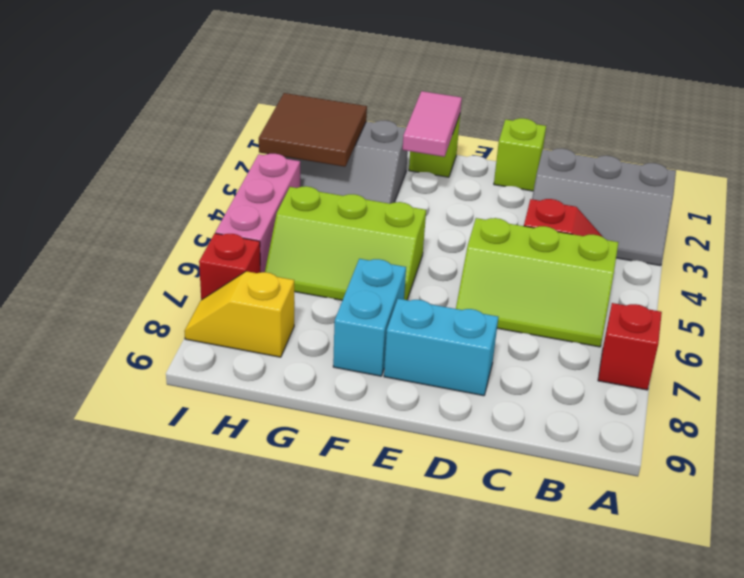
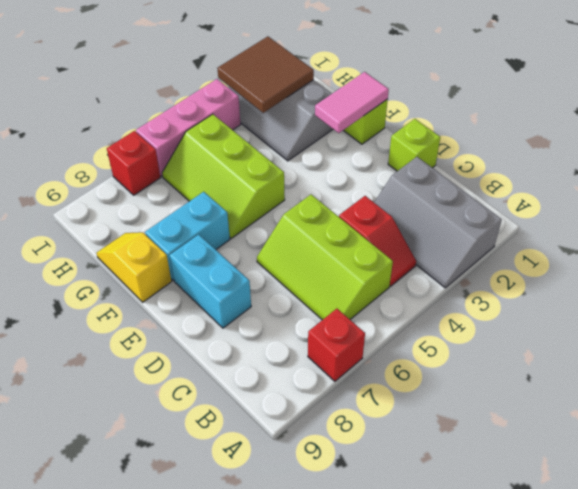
yellow slope H8:I8 level 1 top H -> yellow slope F9:G9 level 1 top F

